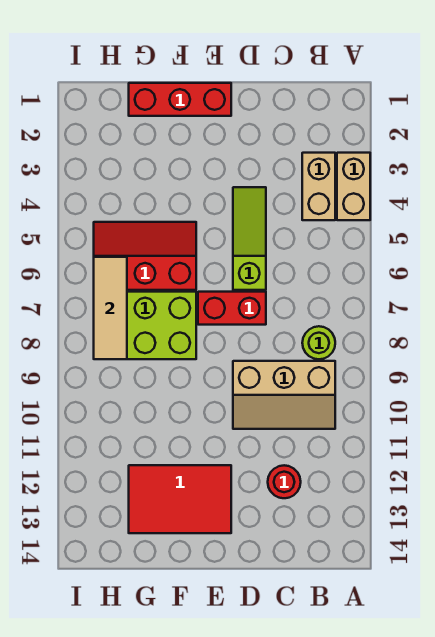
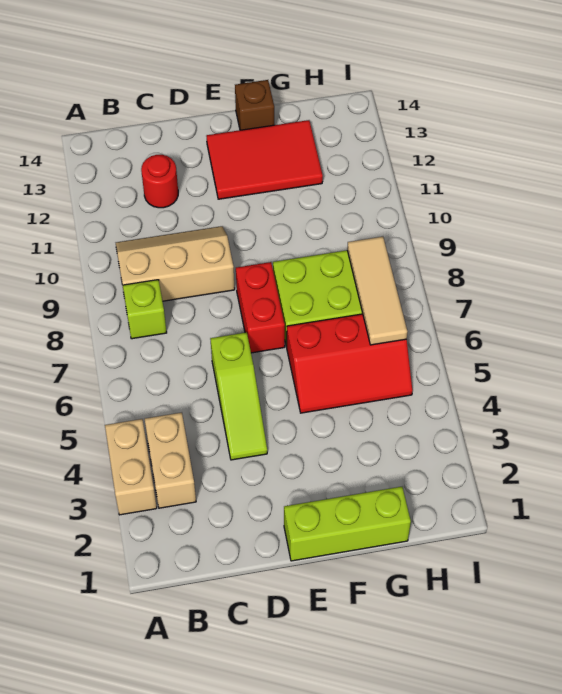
lime round brick B8 level 1 -> lime brick B8 level 1
red brick D7:E7 level 1 -> red brick E7:E8 level 1
red brick E1:G1 level 1 -> lime brick E1:G1 level 1
none -> brown brick F14 level 1

